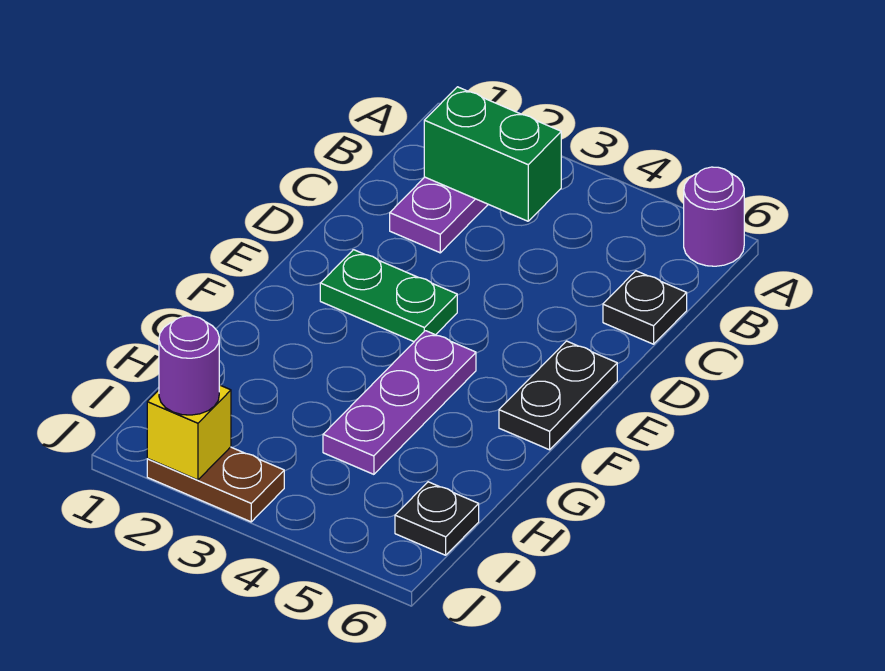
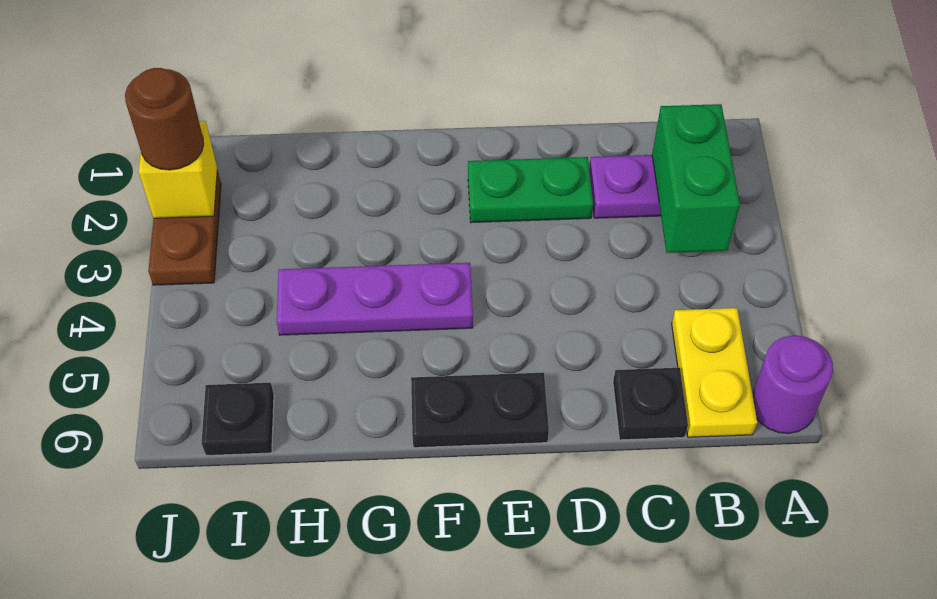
none -> yellow plate B5:B6 level 1
green plate E2:E3 level 1 -> green plate D2:E2 level 1
purple round brick J2 level 3 -> brown round brick J2 level 3

